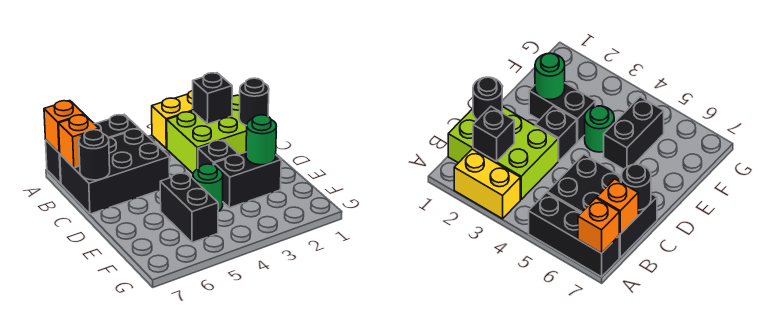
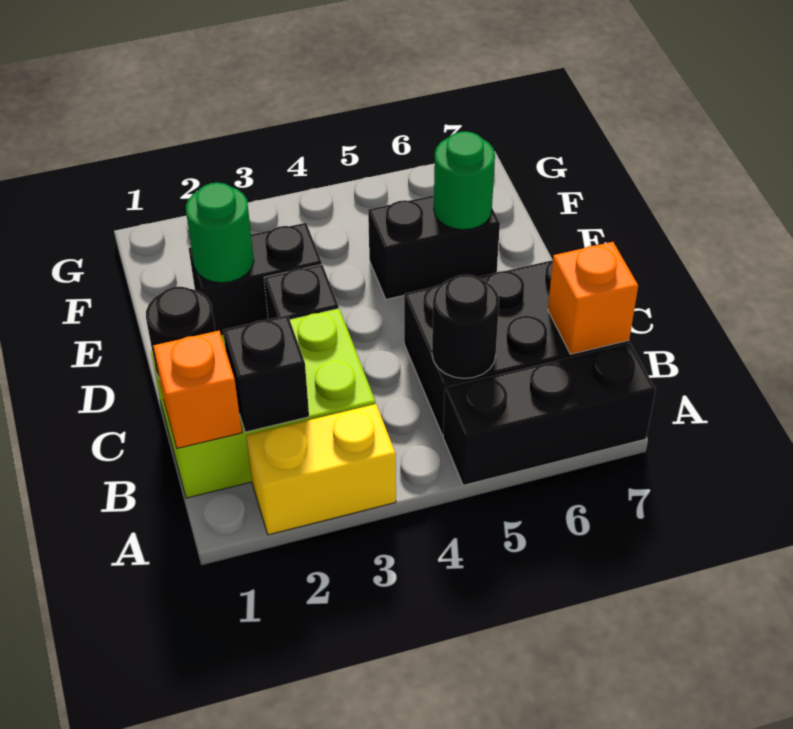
orange brick A7 level 2 -> orange brick B1 level 2
black round brick C7 level 2 -> black round brick B5 level 2
green round brick E4 level 1 -> green round brick E6 level 2
black brick E5:F5 level 1 -> black brick E5:E6 level 1

